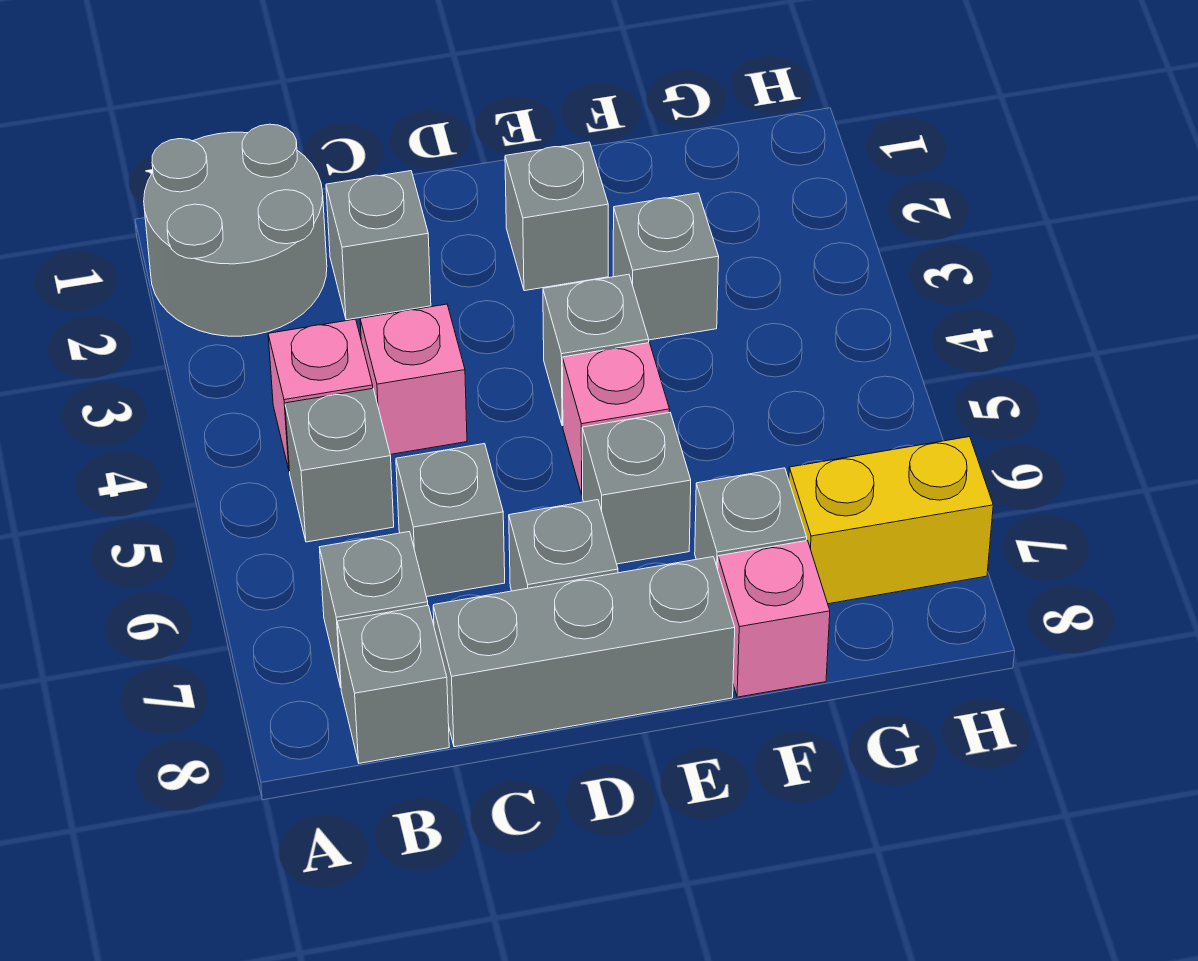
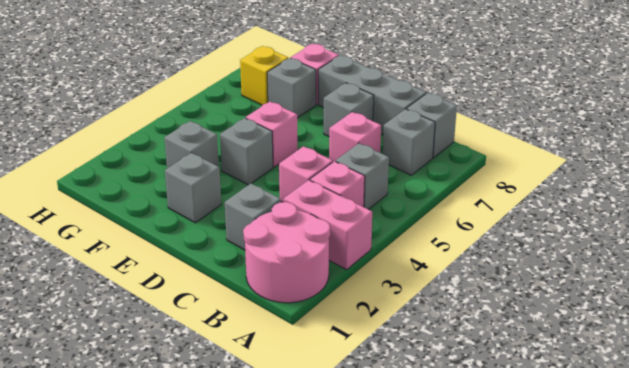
grey round brick A1:B2 level 1 -> pink round brick A1:B2 level 1
none -> pink brick A3:B3 level 1
grey brick C6 level 1 -> pink brick C6 level 1
grey brick E6 level 1 -> none
yellow brick G7:H7 level 1 -> yellow brick G7 level 1

